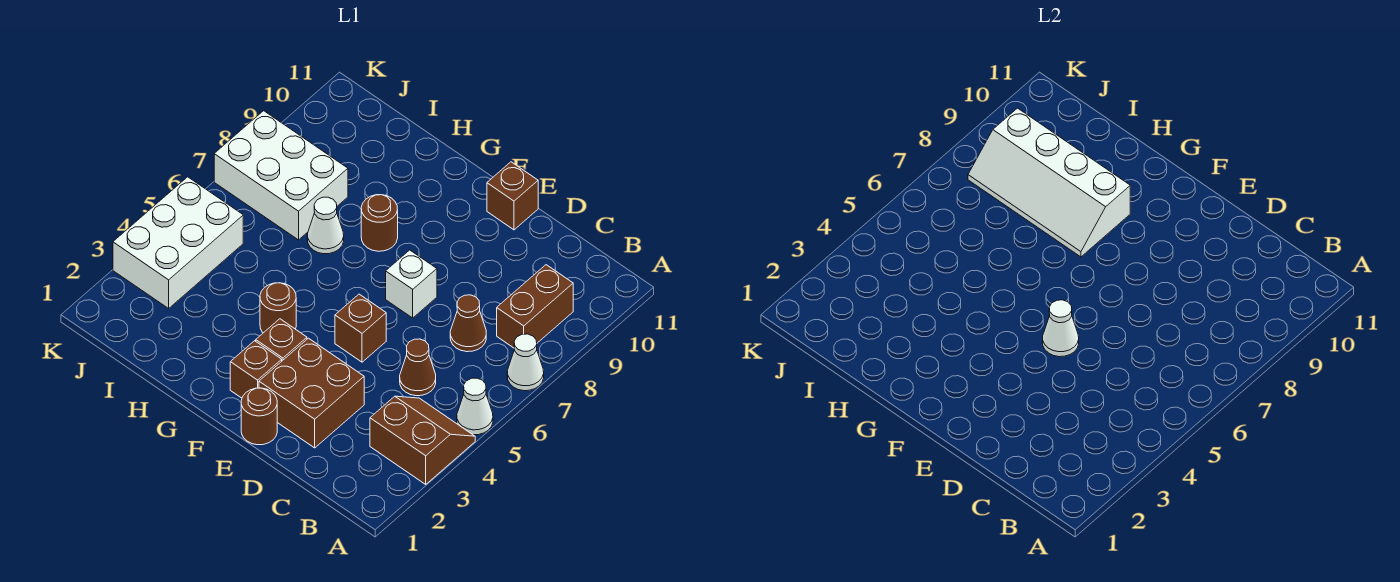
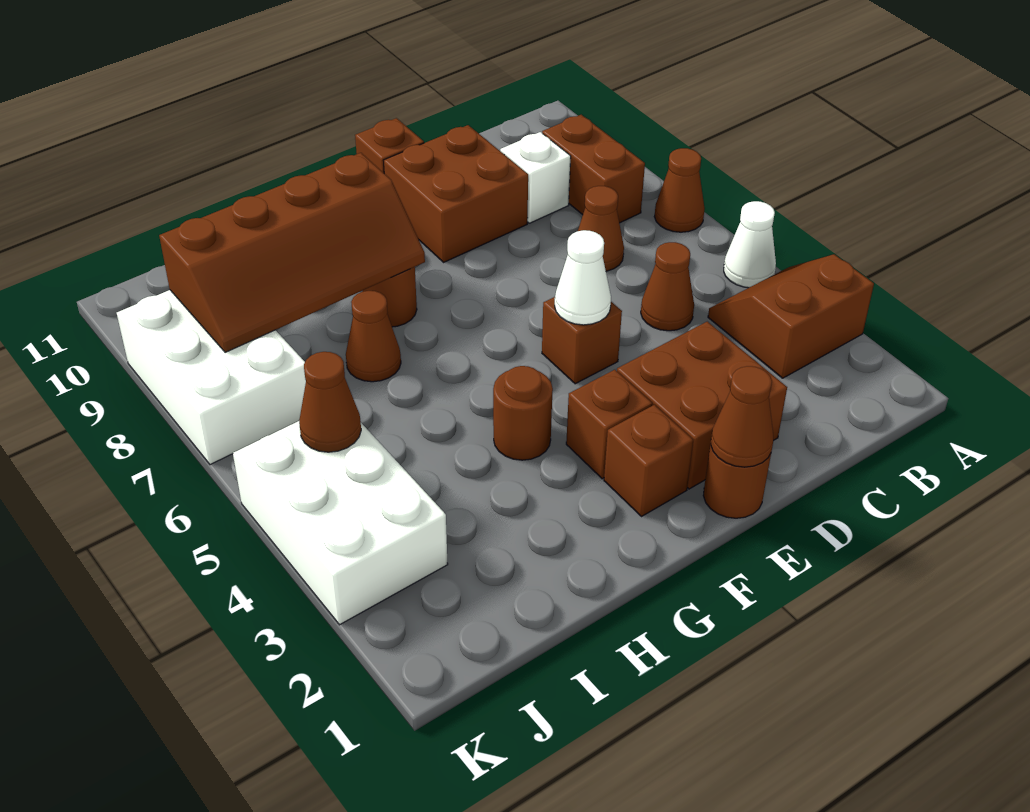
white cone A7 level 1 -> brown cone A7 level 1
none -> brown brick D9:E10 level 1
none -> brown cone E1 level 2
white brick E7 level 1 -> white brick C9 level 1
white slope G8:J9 level 2 top 9 -> brown slope G8:J9 level 2 top 9
white cone H7 level 1 -> brown cone H7 level 1
white brick I7:K8 level 1 -> white brick J7:K9 level 1
none -> brown cone J5 level 2

